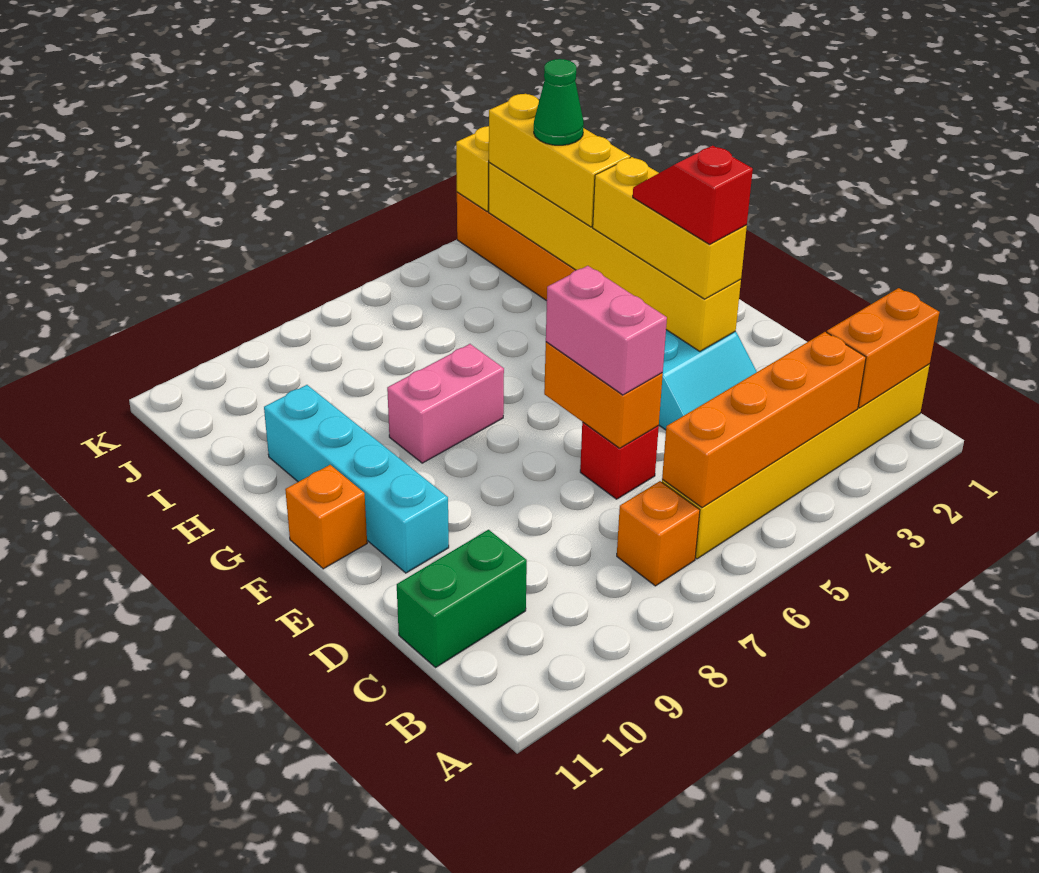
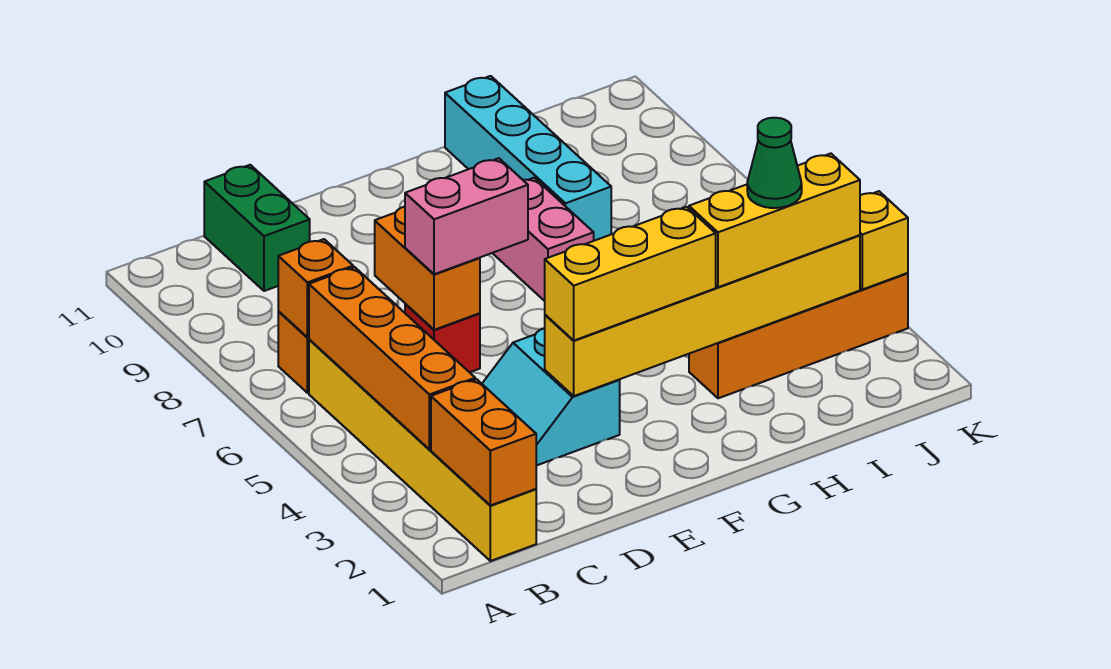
orange brick D6:E6 level 2 -> orange brick D6:D7 level 2
red slope E3:F3 level 4 top E -> none
cyan brick E10:H10 level 1 -> cyan brick H8:H11 level 1
orange brick F11 level 1 -> orange brick B7 level 2

